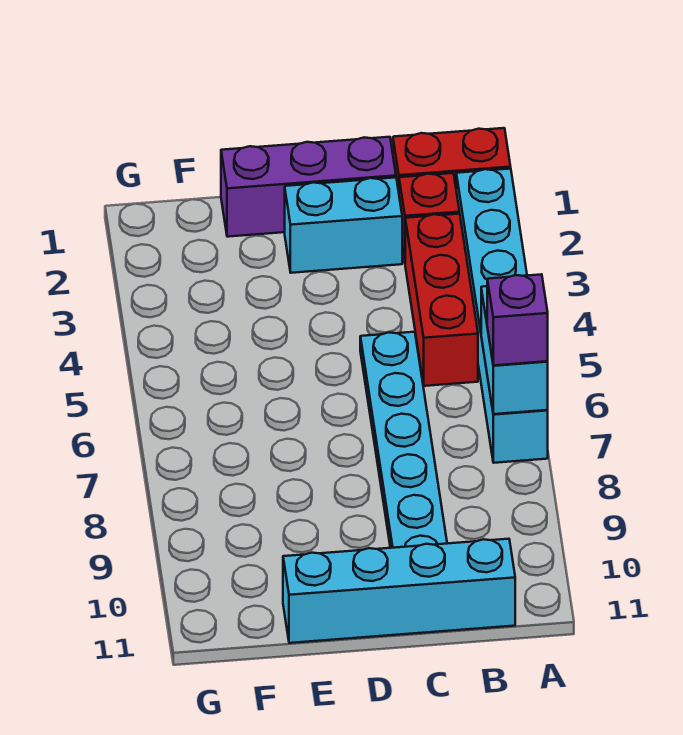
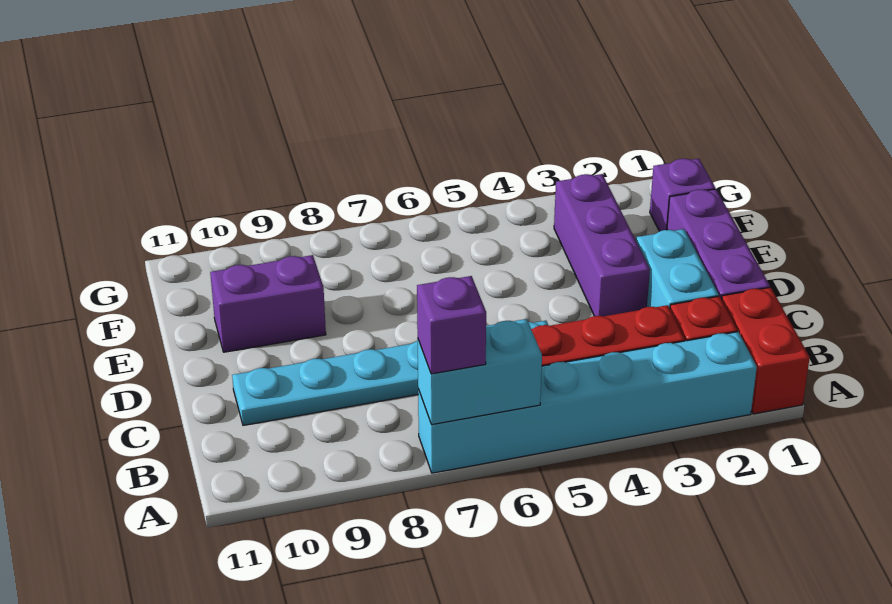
cyan brick B11:E11 level 1 -> none
none -> purple brick D3:F3 level 1
none -> purple brick E9:E10 level 1
none -> purple brick F1 level 1

